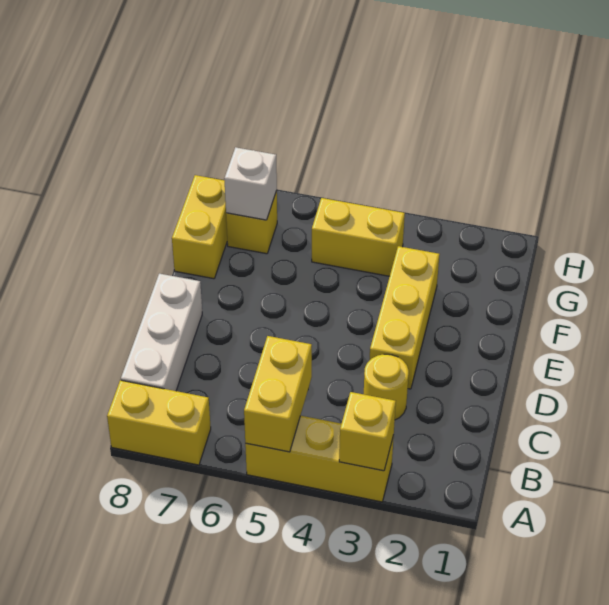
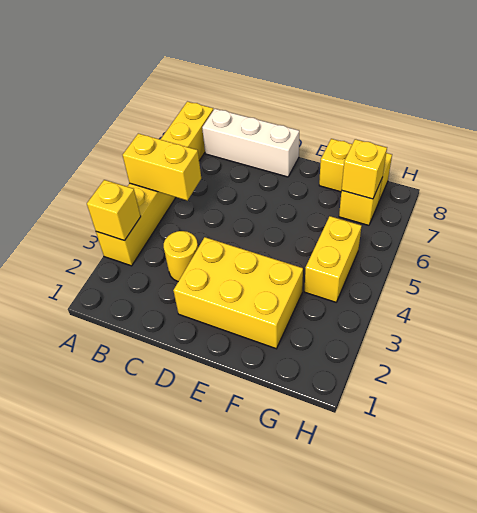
yellow brick D3:F3 level 1 -> yellow brick D2:F3 level 1
white brick G7 level 2 -> yellow brick G7 level 2

